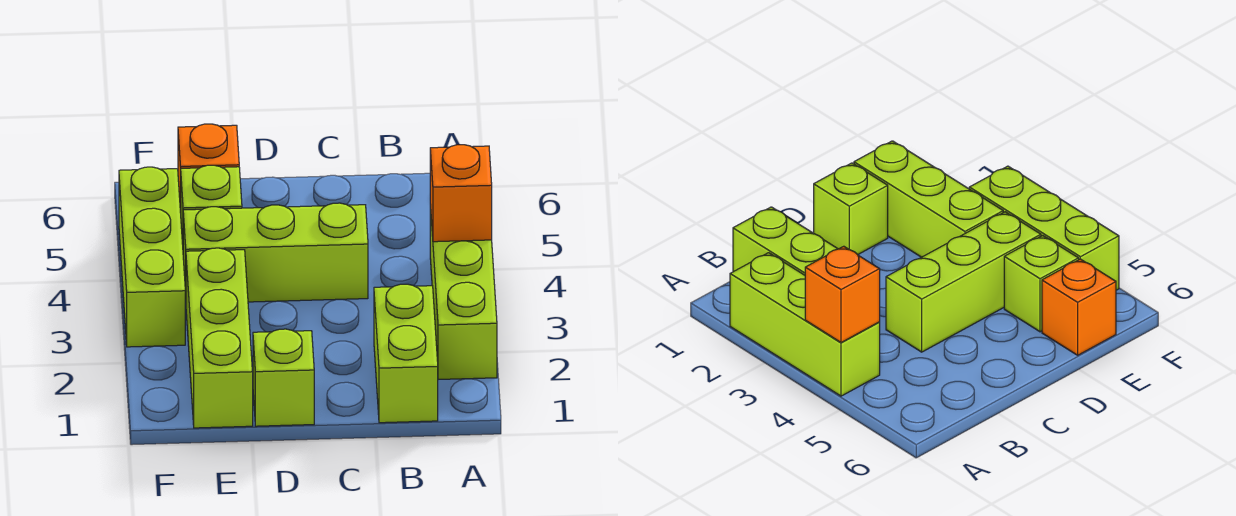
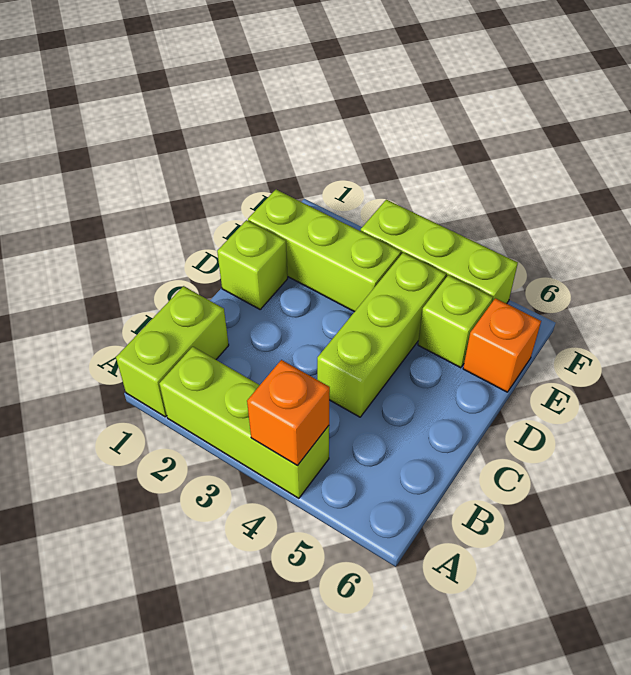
lime brick B1:B2 level 1 -> lime brick A1:B1 level 1

